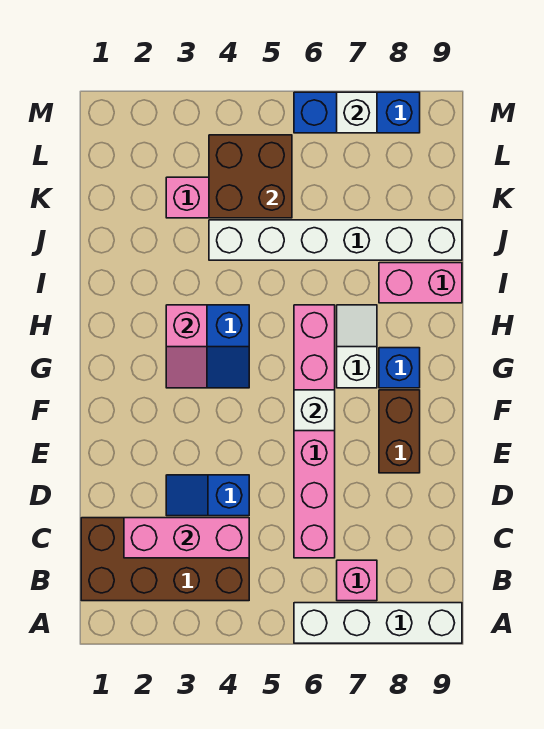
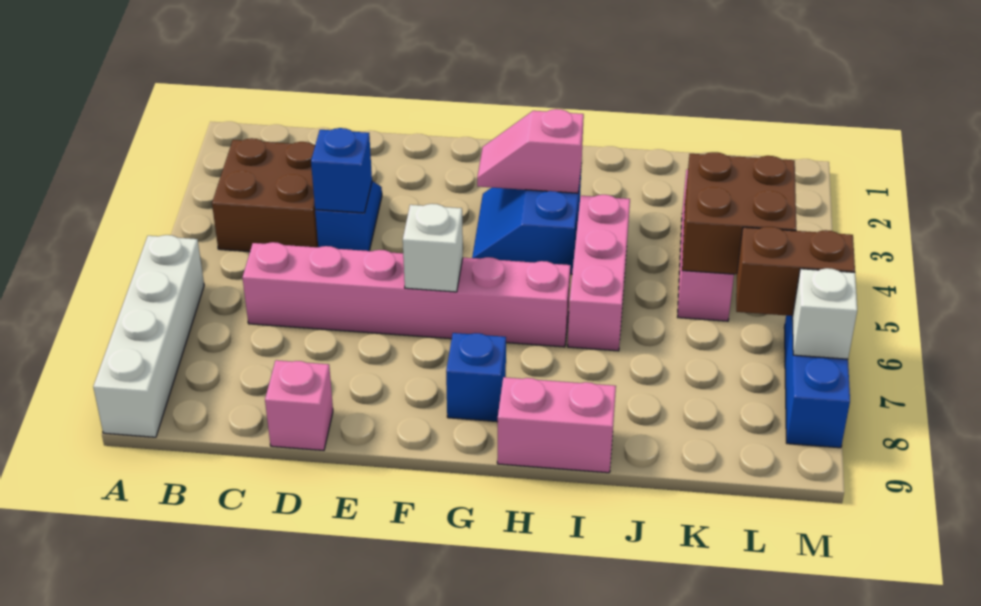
brown brick B1:C4 level 1 -> brown brick B3:C4 level 1
pink brick B7 level 1 -> pink brick D9 level 1
pink brick C2:C4 level 2 -> pink brick I4:I6 level 1
none -> blue brick D4 level 2
brown brick E8:F8 level 1 -> brown brick L6:M6 level 2
white slope G7:H7 level 1 top G -> none
pink brick I8:I9 level 1 -> pink brick H9:I9 level 1
white brick J4:J9 level 1 -> none

